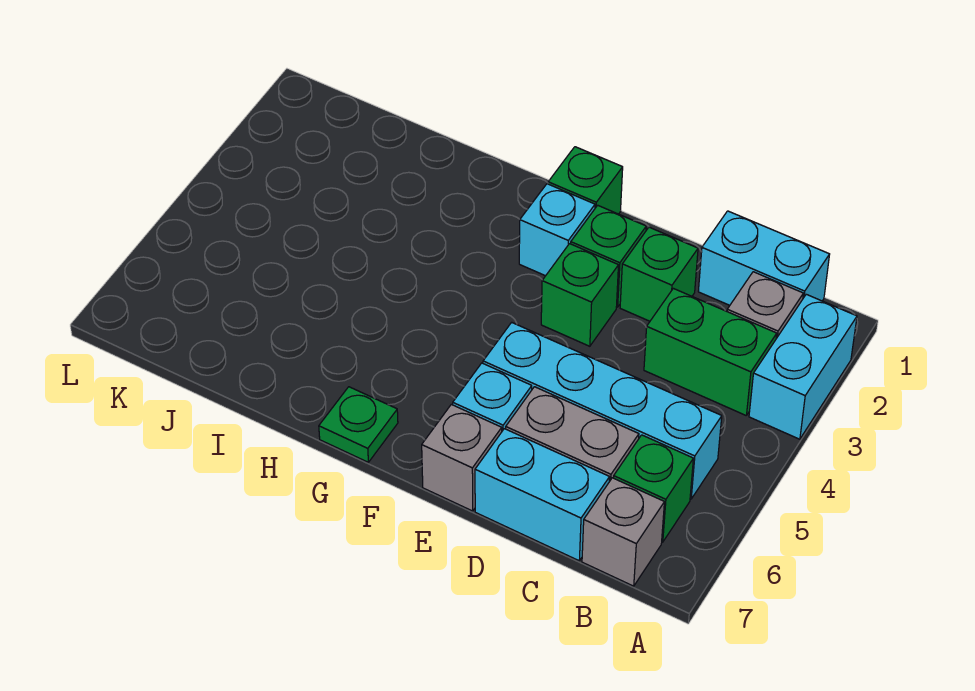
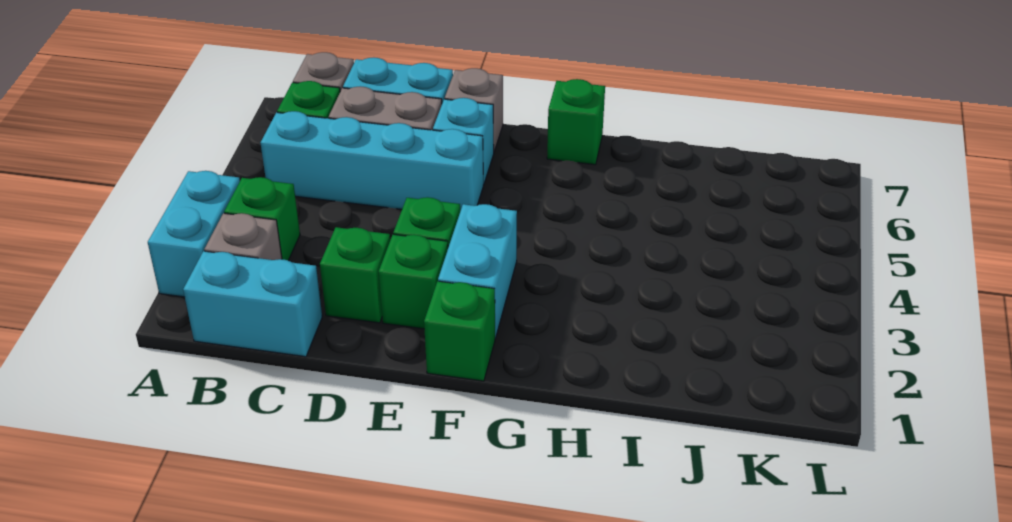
green brick B3:C3 level 1 -> green brick B3 level 1
cyan brick F2 level 1 -> cyan brick F2:F3 level 1
green plate G7 level 1 -> green brick G7 level 1

